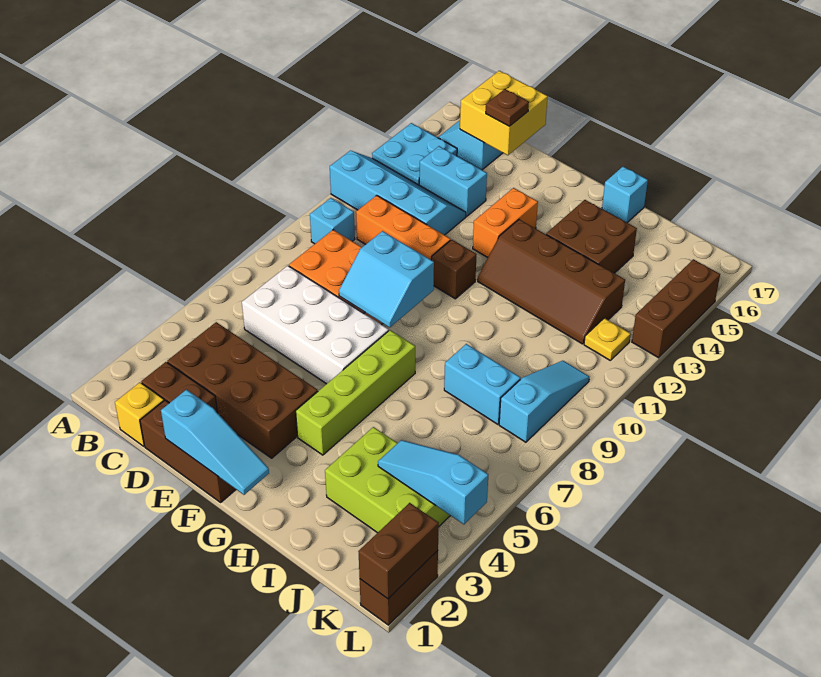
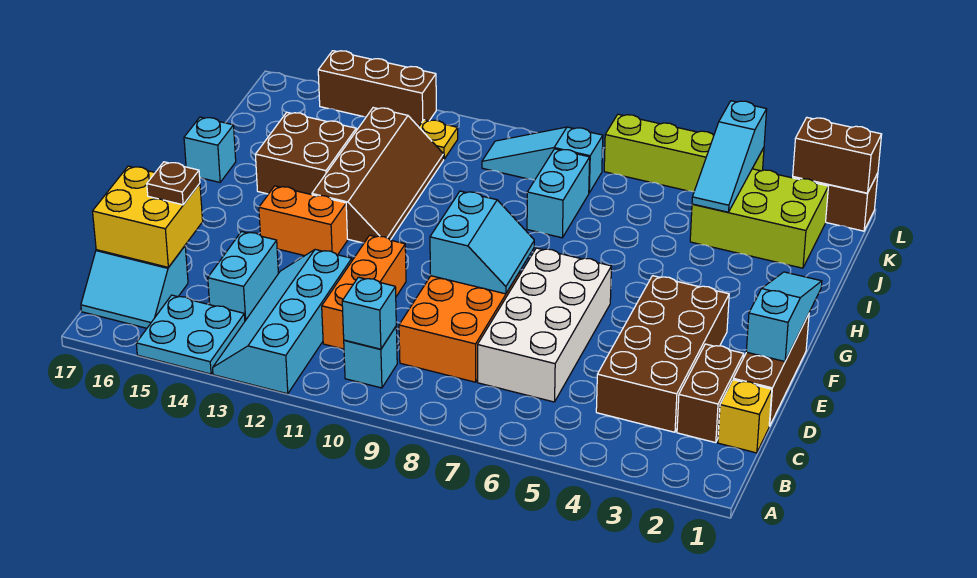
none -> cyan brick B10 level 2
brown brick F11 level 1 -> none
lime brick G4:G7 level 1 -> lime brick L4:L7 level 1
lime brick I3:K4 level 1 -> lime brick J2:K4 level 1

